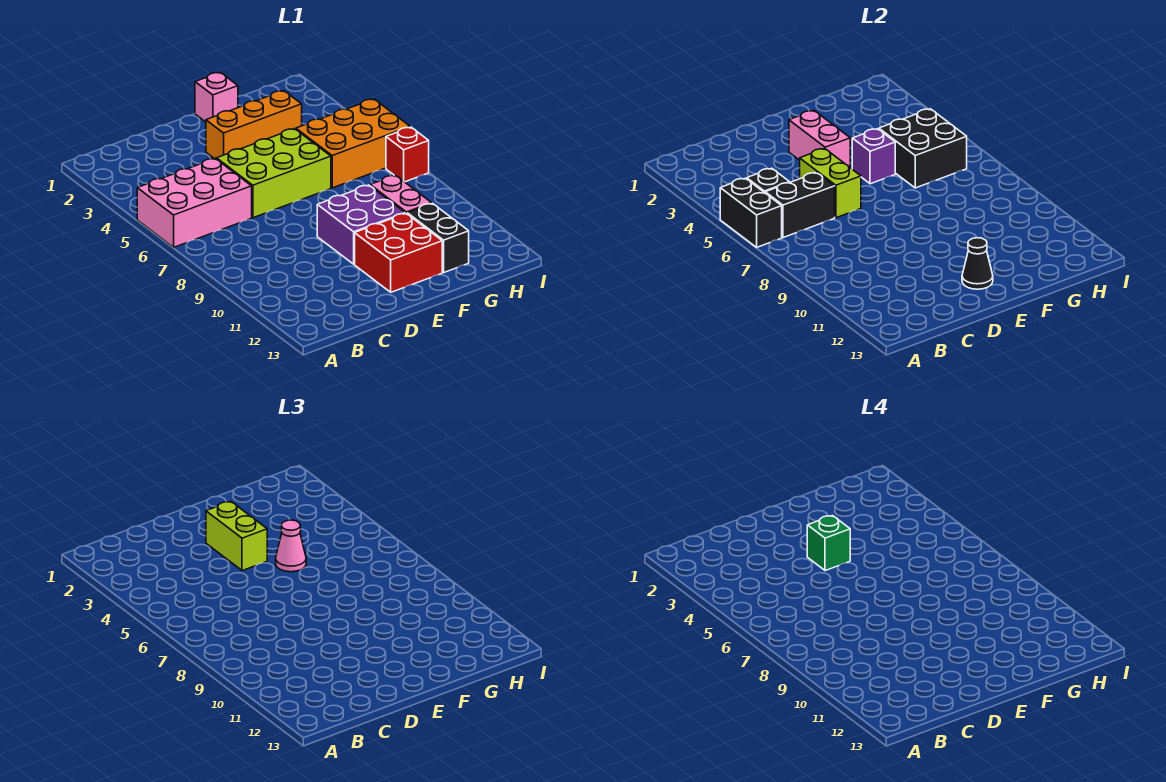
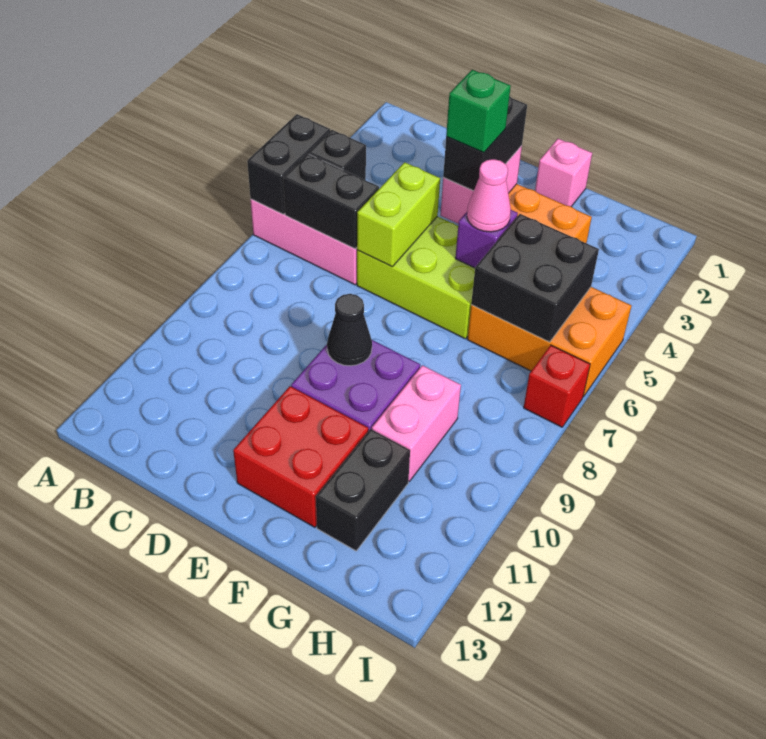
lime brick E3:E4 level 3 -> black brick E3:E4 level 3
black cone E12 level 2 -> black cone E9 level 2

